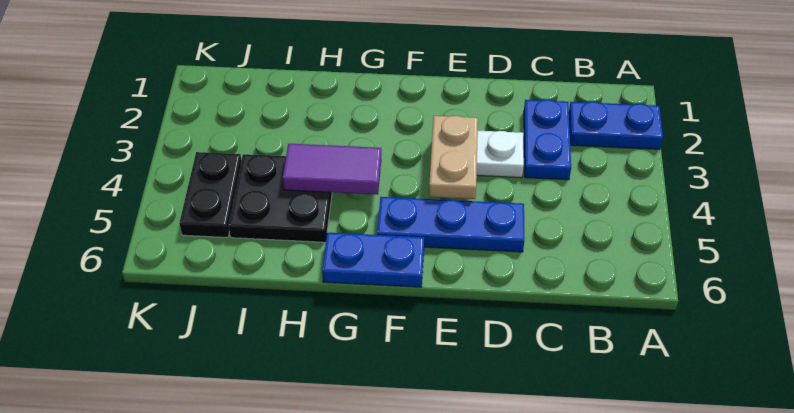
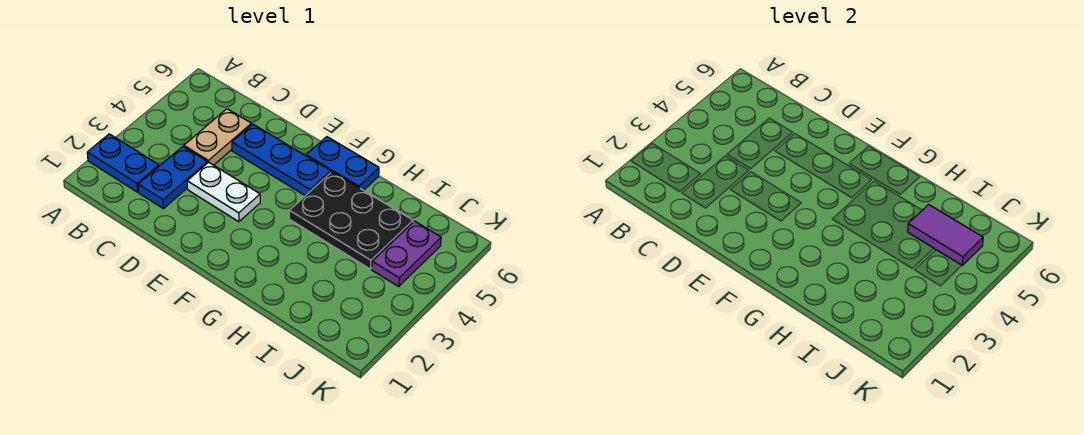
tan plate E3:E4 level 2 -> tan plate C4:C5 level 1
purple tile G4:H4 level 2 -> purple tile I5:J5 level 2
black plate H4:I5 level 1 -> black plate G4:I5 level 1
black plate J4:J5 level 1 -> purple plate J4:J5 level 1

